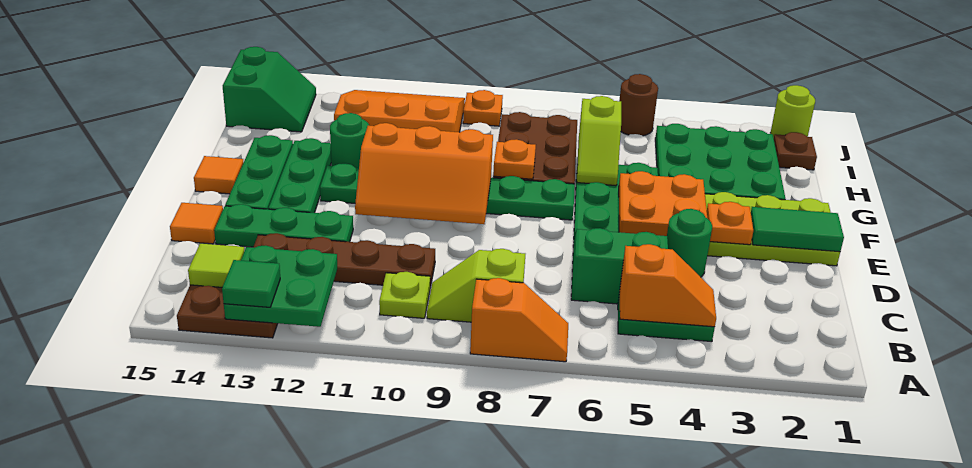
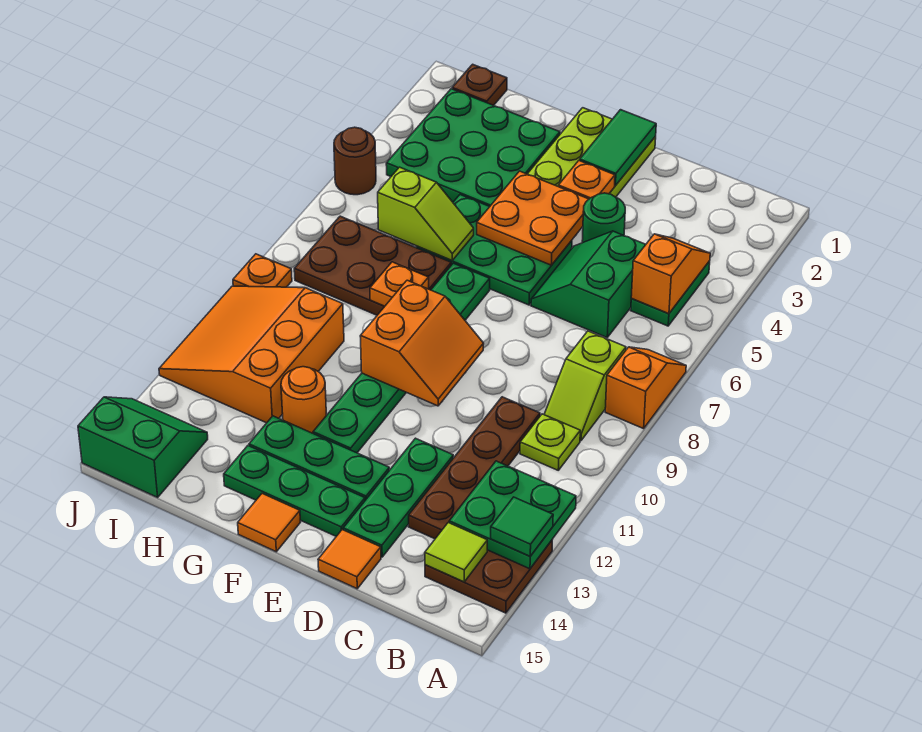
orange slope E9:F11 level 2 top F -> orange slope E9:F10 level 2 top F
green round brick G12 level 1 -> orange round brick G12 level 1
lime round brick J1 level 1 -> none

